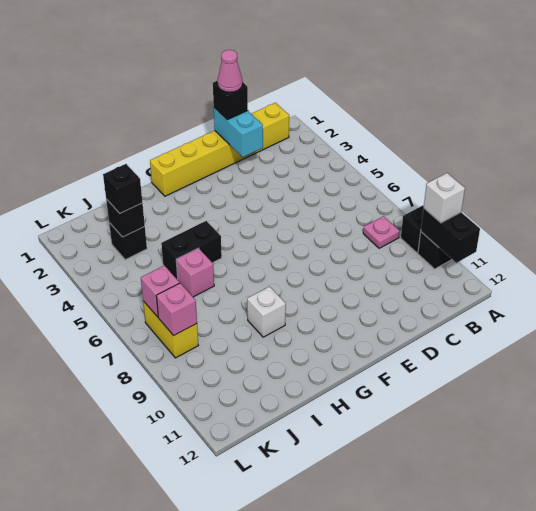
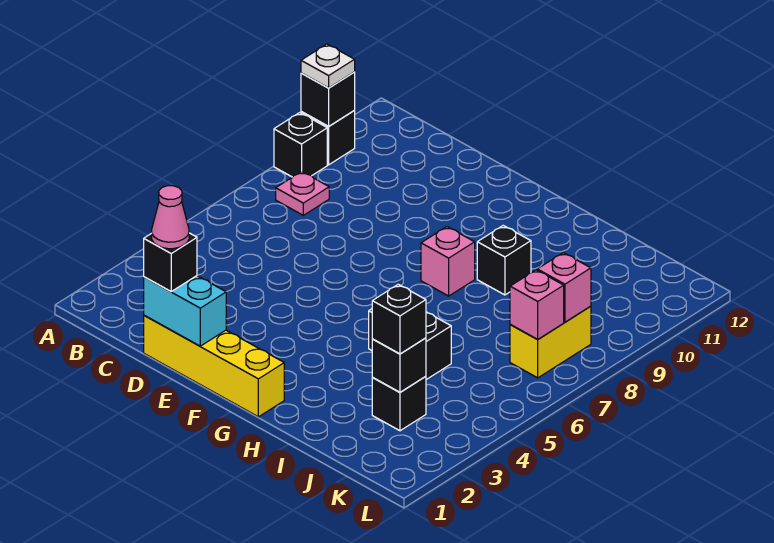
black brick A10:A11 level 2 -> black brick A10 level 2
white brick A10 level 3 -> white plate A10 level 3
yellow brick B1:G1 level 1 -> yellow brick D1:G1 level 1
cyan brick D1:D2 level 2 -> cyan brick D1:E1 level 2
white brick H9 level 1 -> black brick H9 level 1
pink brick I6 level 1 -> pink brick G8 level 1

